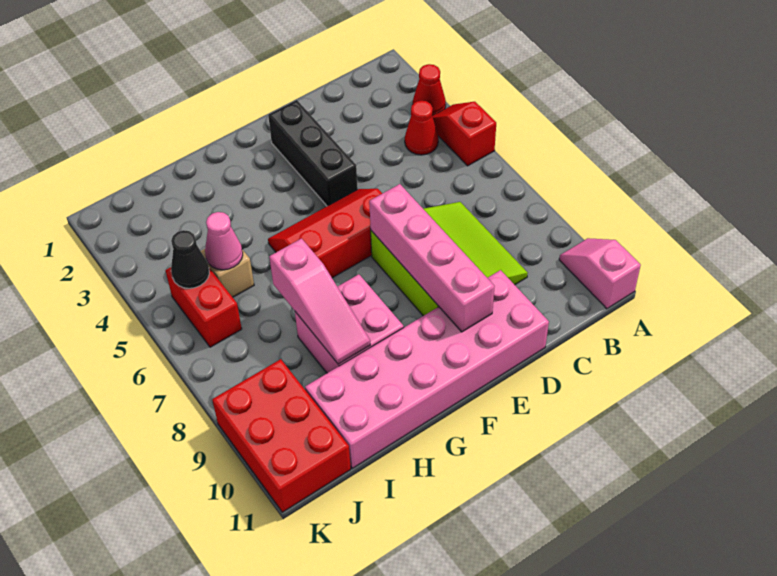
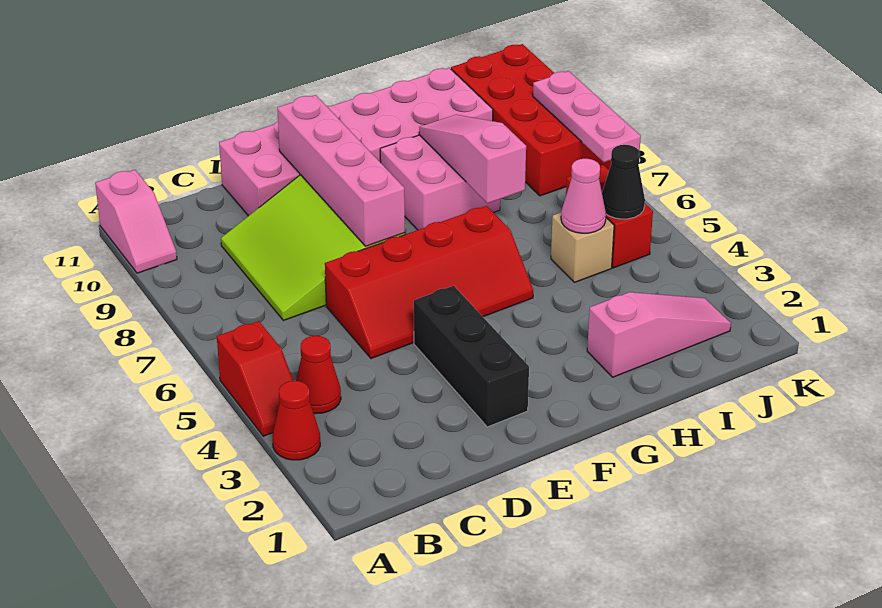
red slope E5:G6 level 1 top 6 -> red slope D5:G6 level 1 top 6
none -> pink slope H2:J2 level 1 top H
red brick J9:K11 level 1 -> red brick J8:K11 level 1
none -> pink plate K7:K9 level 2

